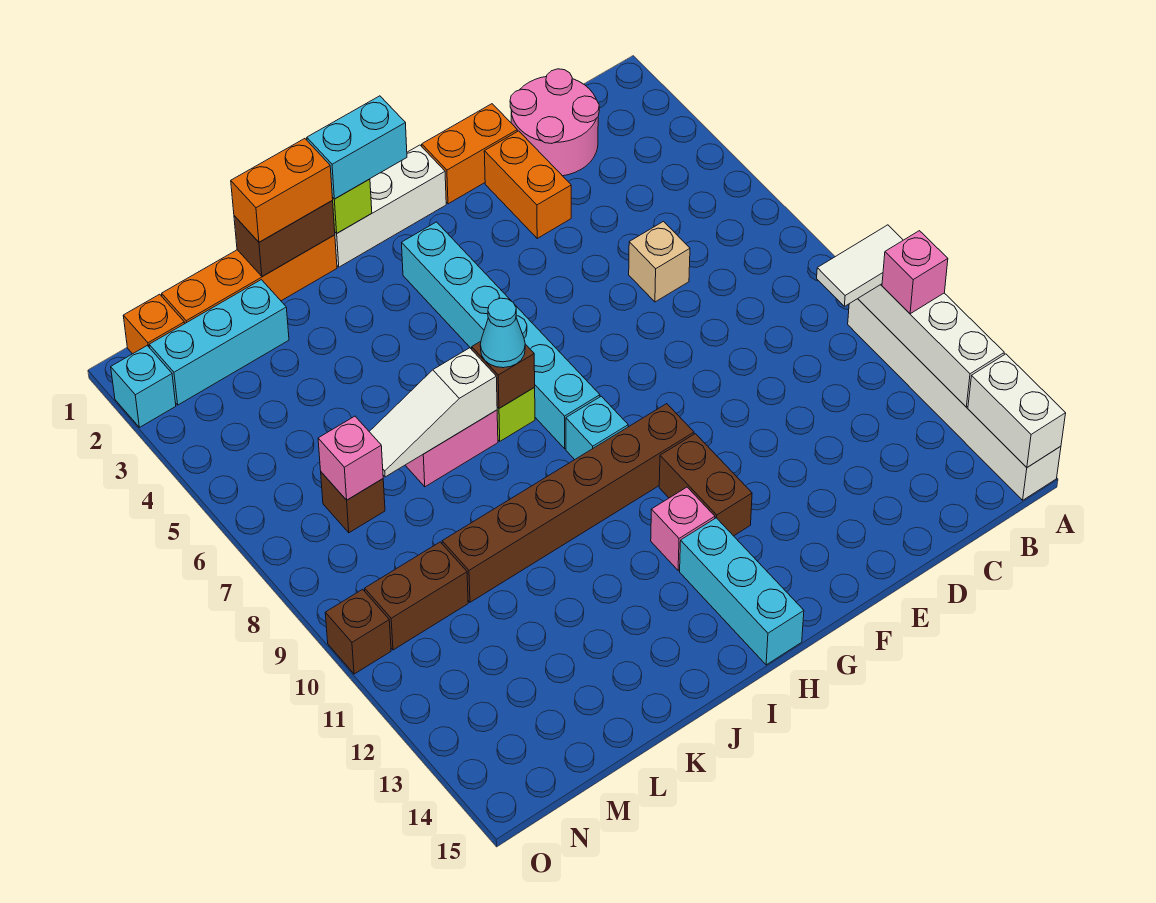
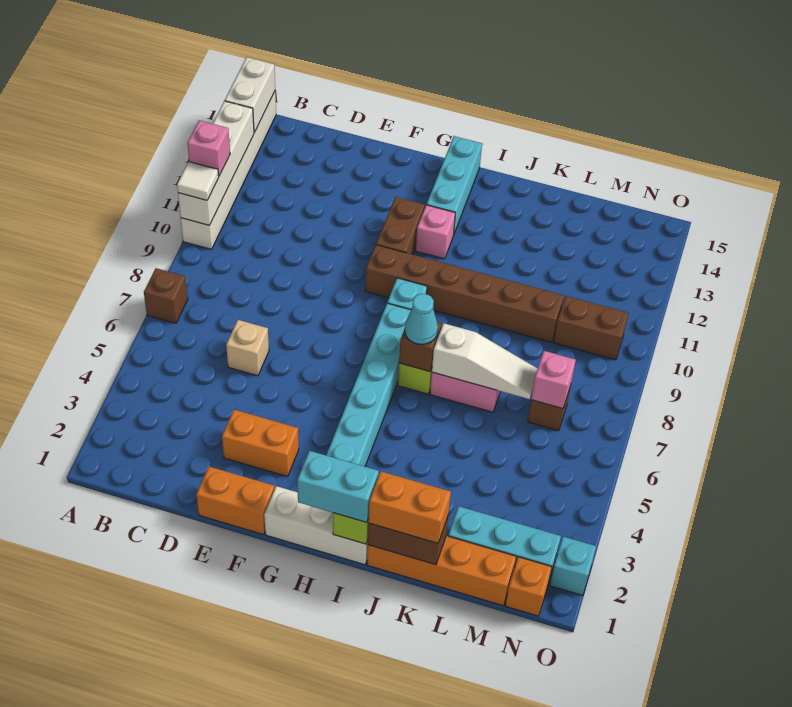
white tile A10:B10 level 3 -> white tile A10 level 3
pink round brick C1:D2 level 1 -> none
orange brick E2:E3 level 1 -> orange brick E3:F3 level 1
brown brick O10 level 1 -> brown brick A7 level 1

